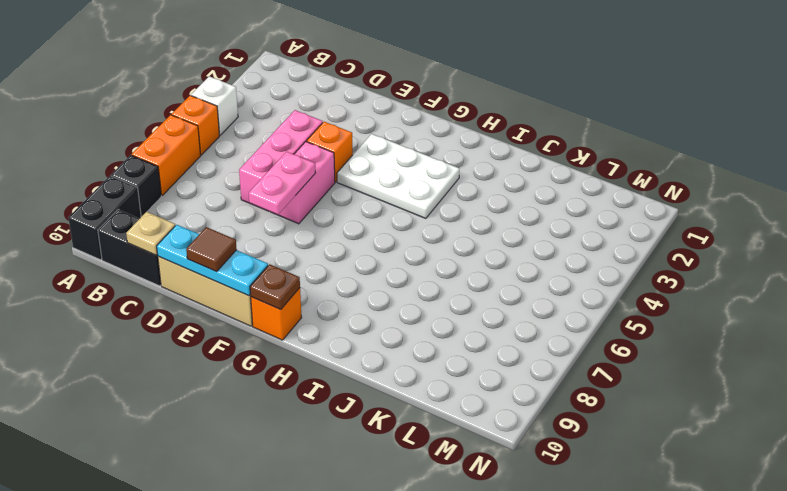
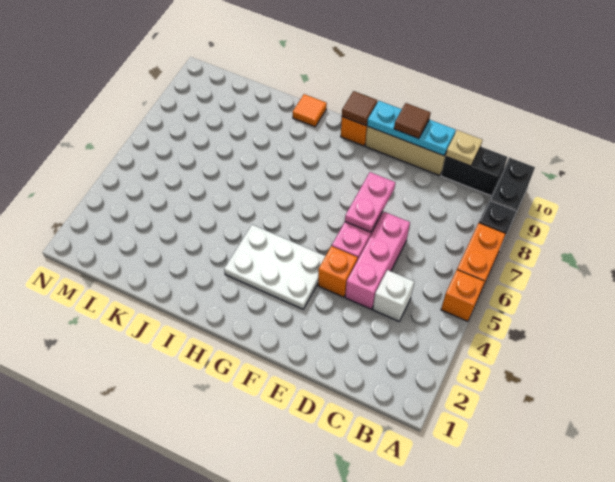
white brick A4 level 1 -> white brick C4 level 1
brown plate G10 level 2 -> brown tile G10 level 2
none -> orange tile I10 level 1

